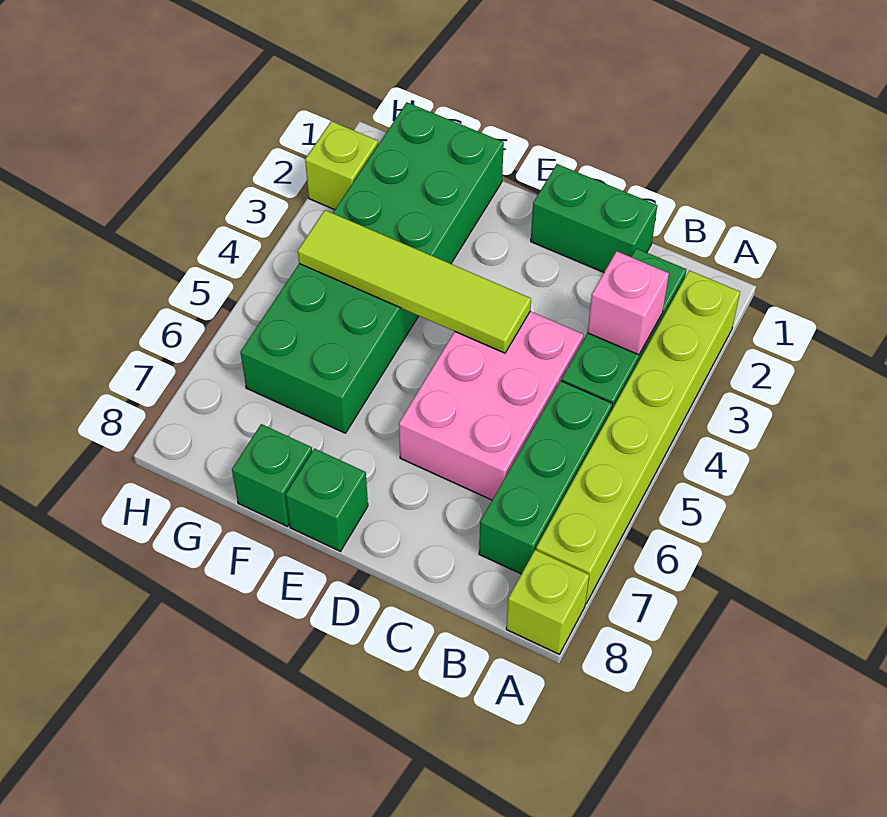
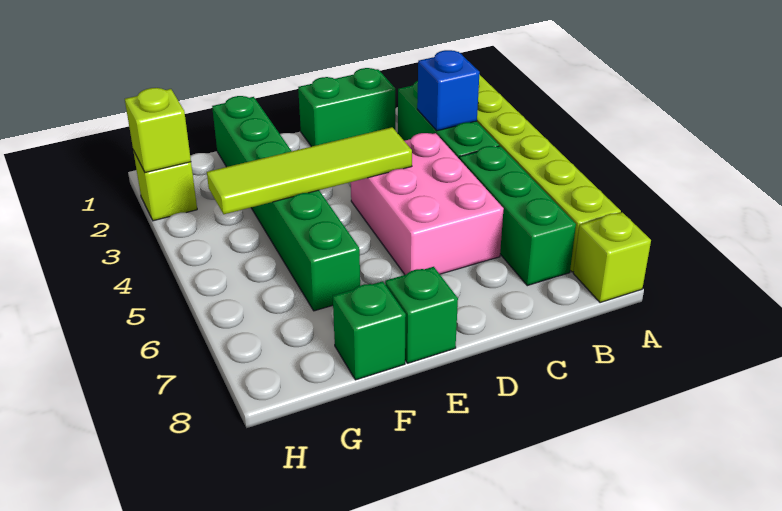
pink brick B3 level 2 -> blue brick B3 level 2
green brick F1:G6 level 1 -> green brick F1:F6 level 1
none -> lime brick H2 level 2

